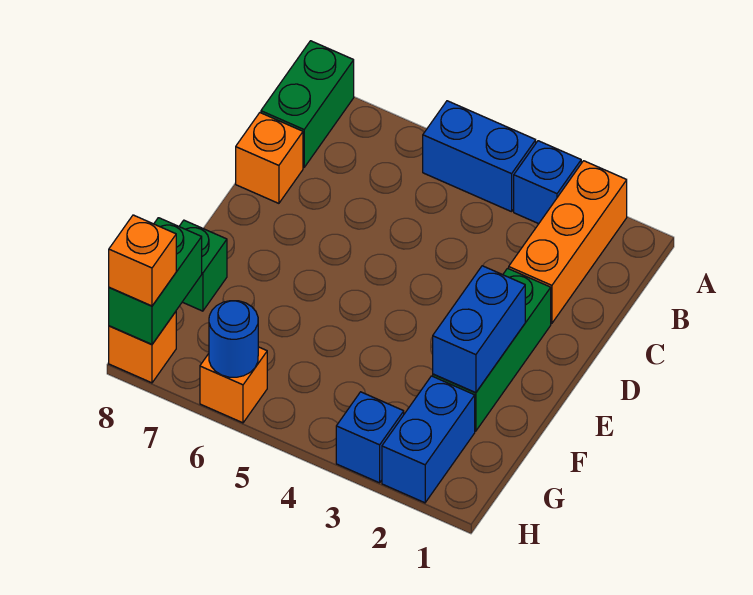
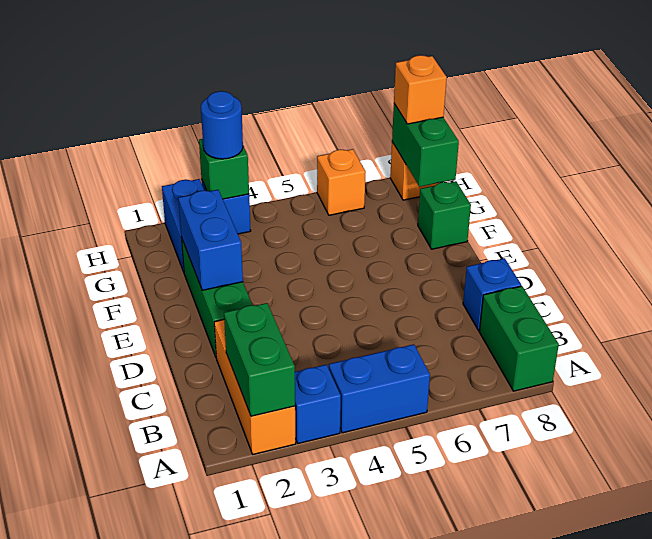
none -> green brick A2:B2 level 2
orange brick C8 level 1 -> blue brick C8 level 1
none -> green brick H3 level 2
blue round brick H6 level 2 -> blue round brick H3 level 3

